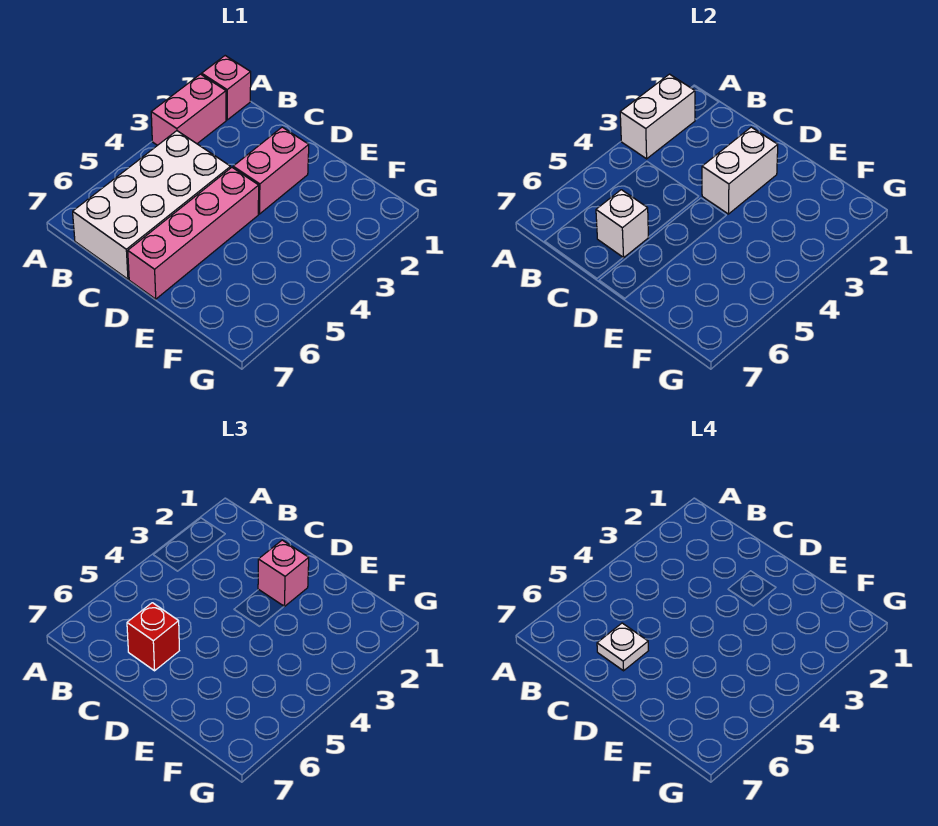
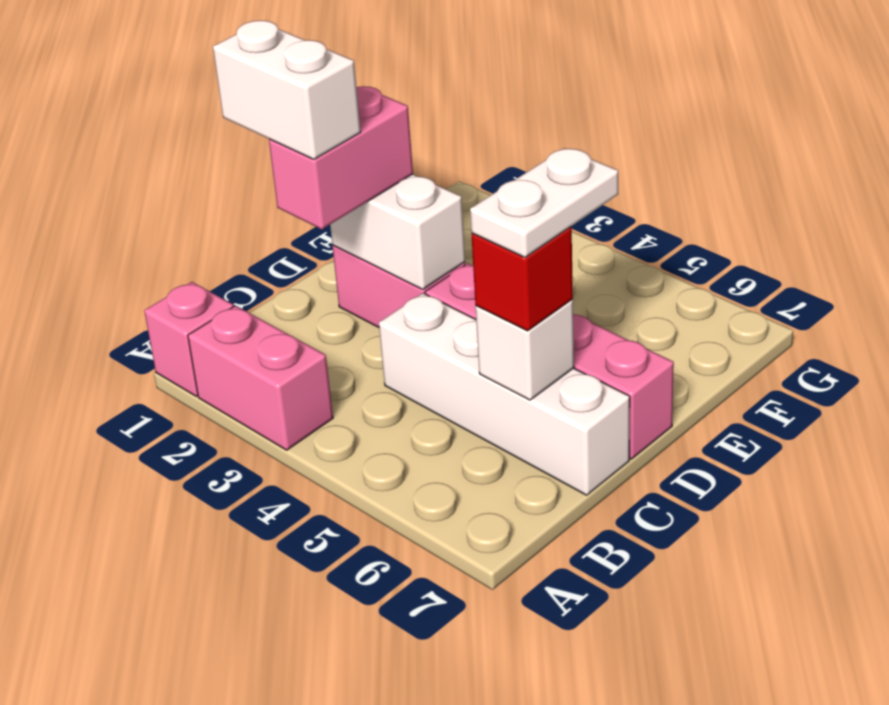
white brick A2:A3 level 2 -> white brick C1:C2 level 4
white brick B4:C7 level 1 -> white brick C4:C7 level 1
white plate C6 level 4 -> white plate C6:D6 level 4
pink brick D2 level 3 -> pink brick C2:D2 level 3

